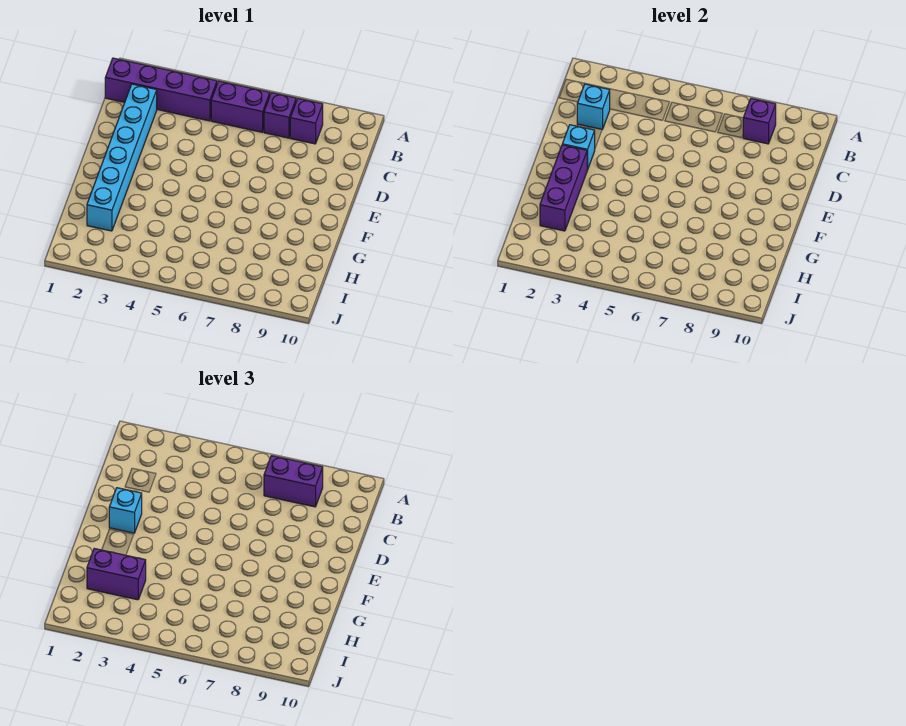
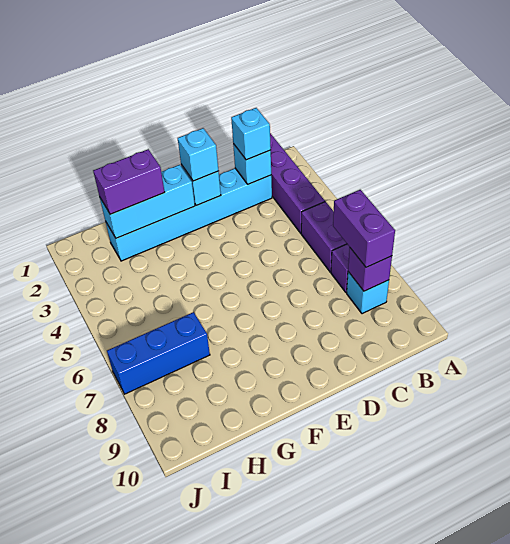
purple brick B8 level 1 -> cyan brick B8 level 1
none -> cyan brick C2 level 3
purple brick F2:H2 level 2 -> cyan brick F2:H2 level 2
purple brick H2:H3 level 3 -> purple brick G2:H2 level 3
none -> blue brick H7:J7 level 1

